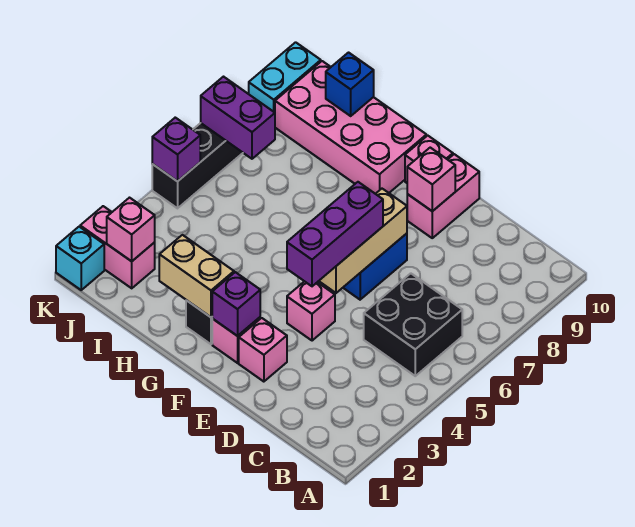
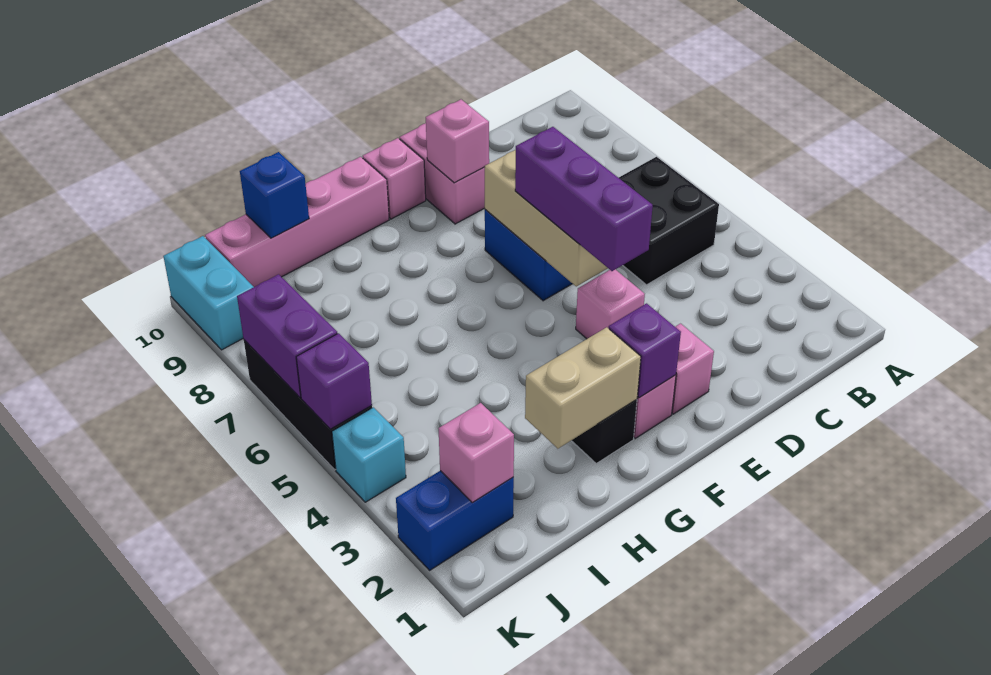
pink brick G9:J10 level 1 -> pink brick G10:J10 level 1
pink brick J2:K2 level 1 -> blue brick J2:K2 level 1
purple brick J7:K7 level 2 -> purple brick K6:K7 level 2
cyan brick K1 level 1 -> cyan brick K4 level 1

